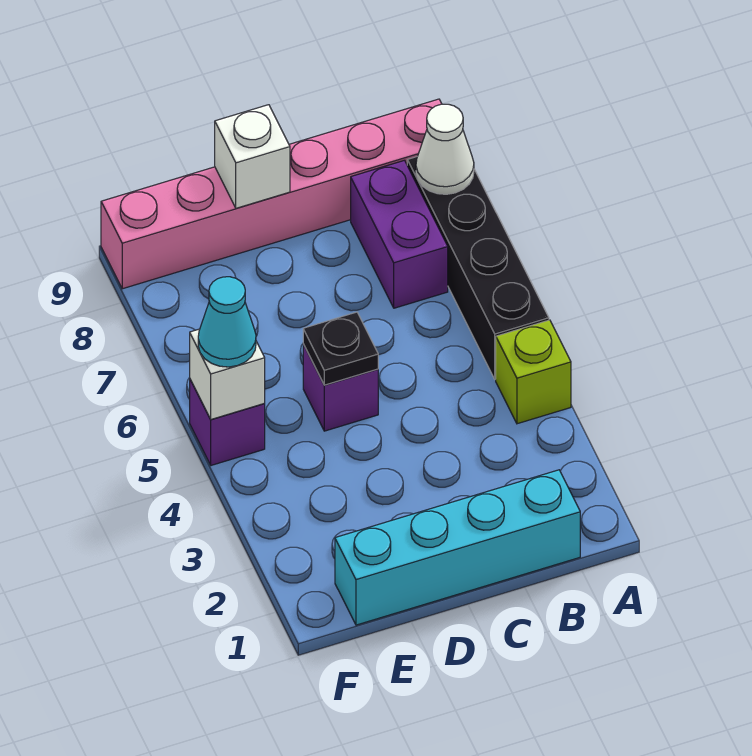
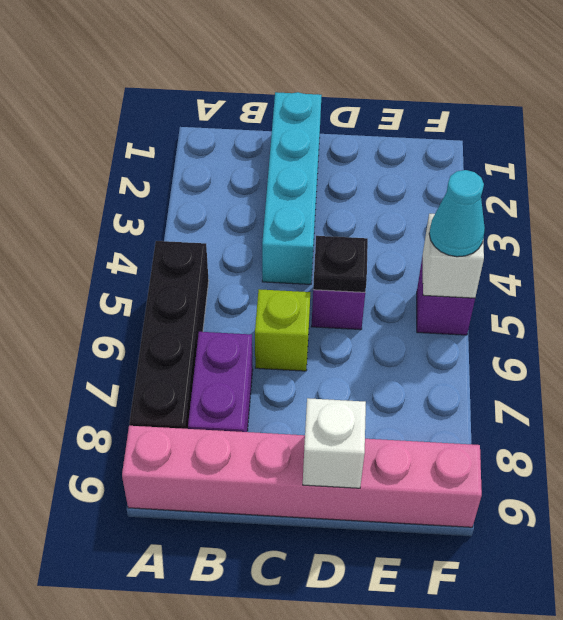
lime brick A4 level 1 -> lime brick C6 level 1
white cone A8 level 2 -> none
cyan brick B1:E1 level 1 -> cyan brick C1:C4 level 1

